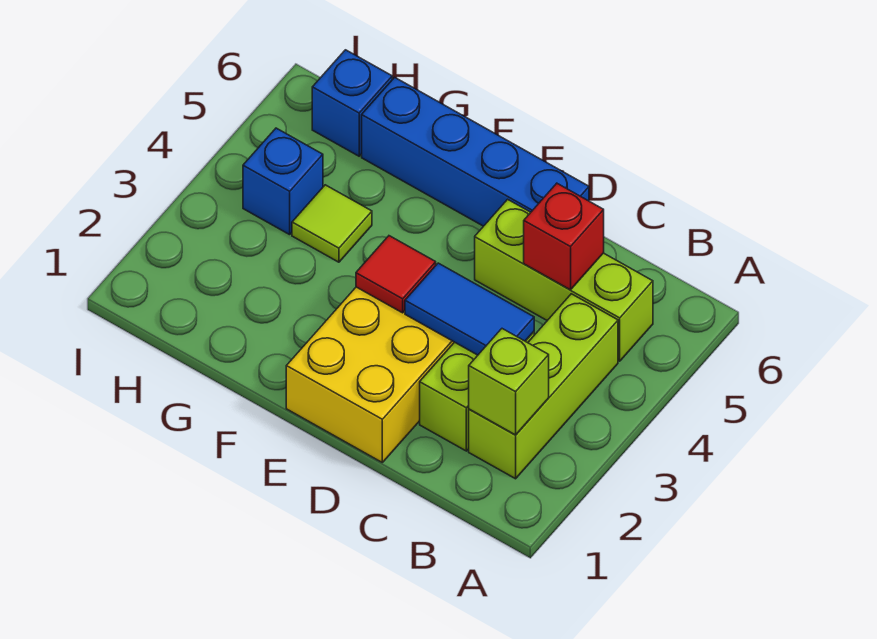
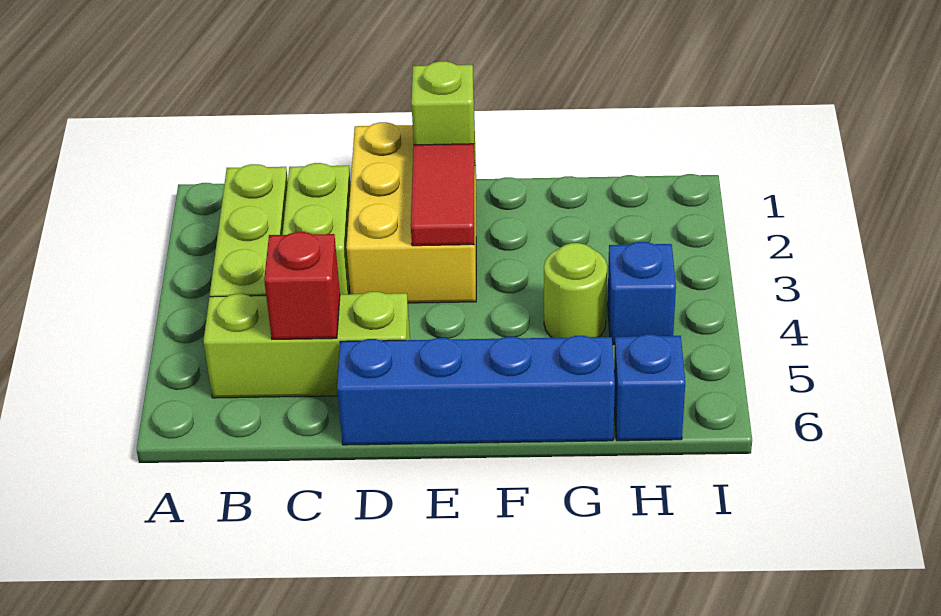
lime brick B2 level 2 -> lime brick E1 level 2
blue tile C3:D3 level 2 -> none
red tile E3 level 2 -> red tile E2:E3 level 2
lime tile G4 level 1 -> lime round brick G4 level 1

